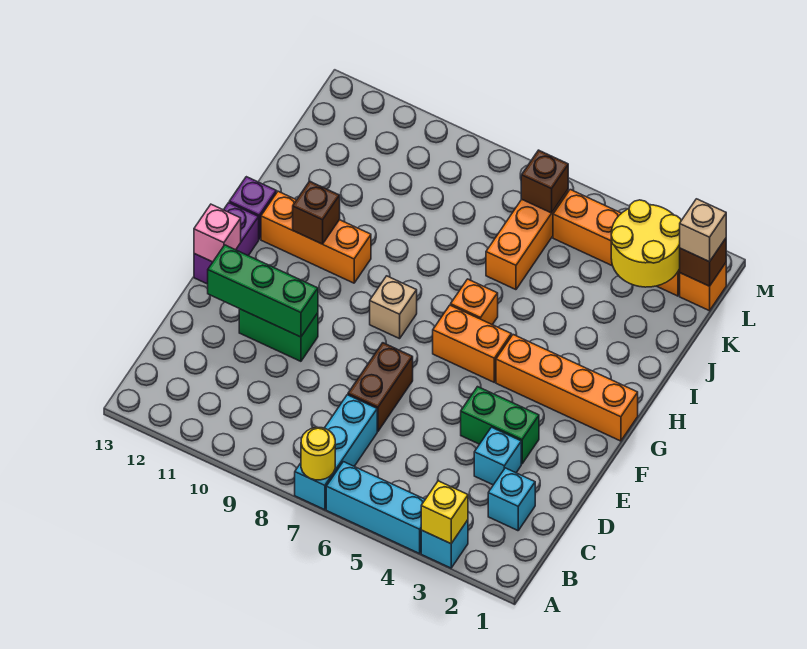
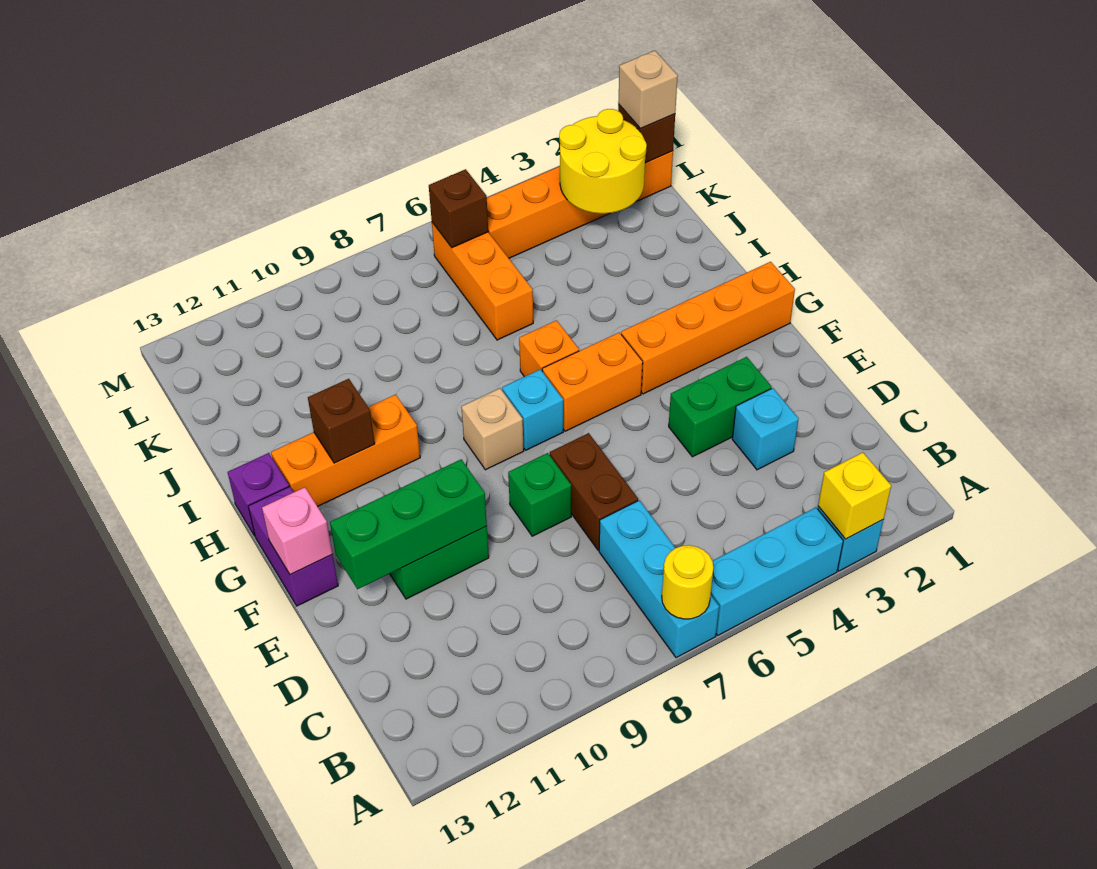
cyan brick C2 level 1 -> cyan brick G7 level 1
none -> green brick E8 level 1

